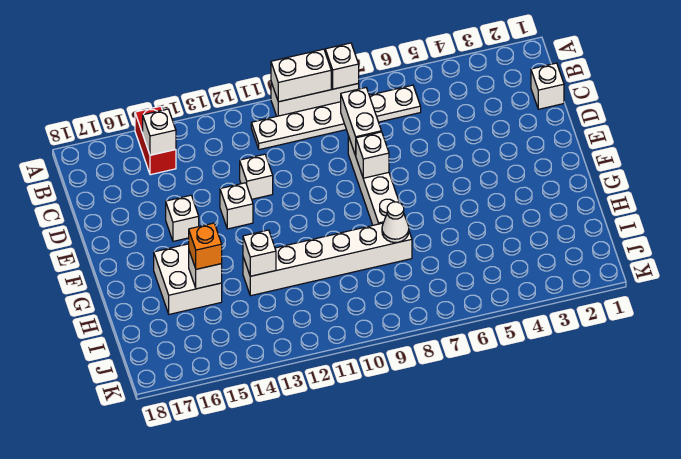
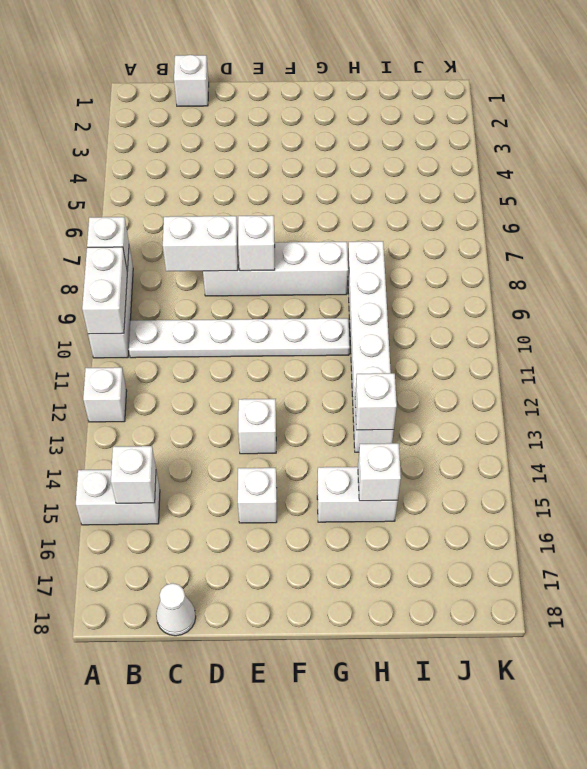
red brick A15:B15 level 1 -> white brick A15:B15 level 1
white plate B6:B11 level 1 -> white plate B10:G10 level 1
white brick D12 level 1 -> white brick A12 level 1
white brick G15:H16 level 1 -> white brick G15:H15 level 1
white cone H8 level 2 -> white cone C18 level 1
orange brick H15 level 3 -> none

